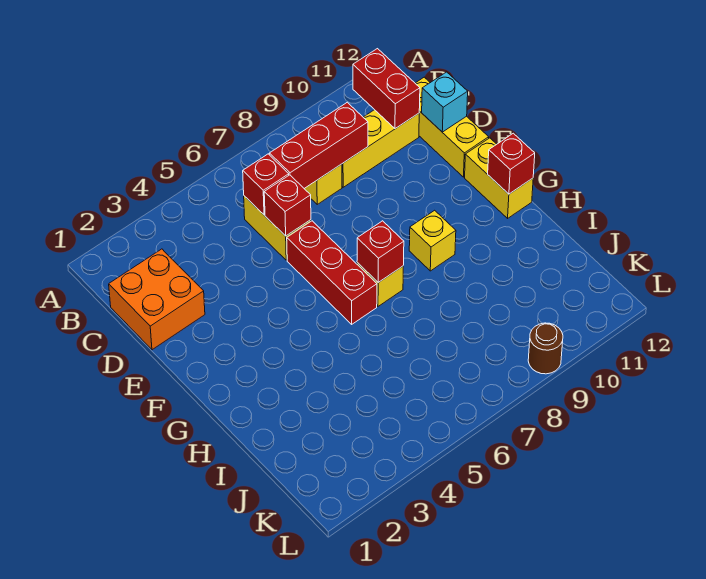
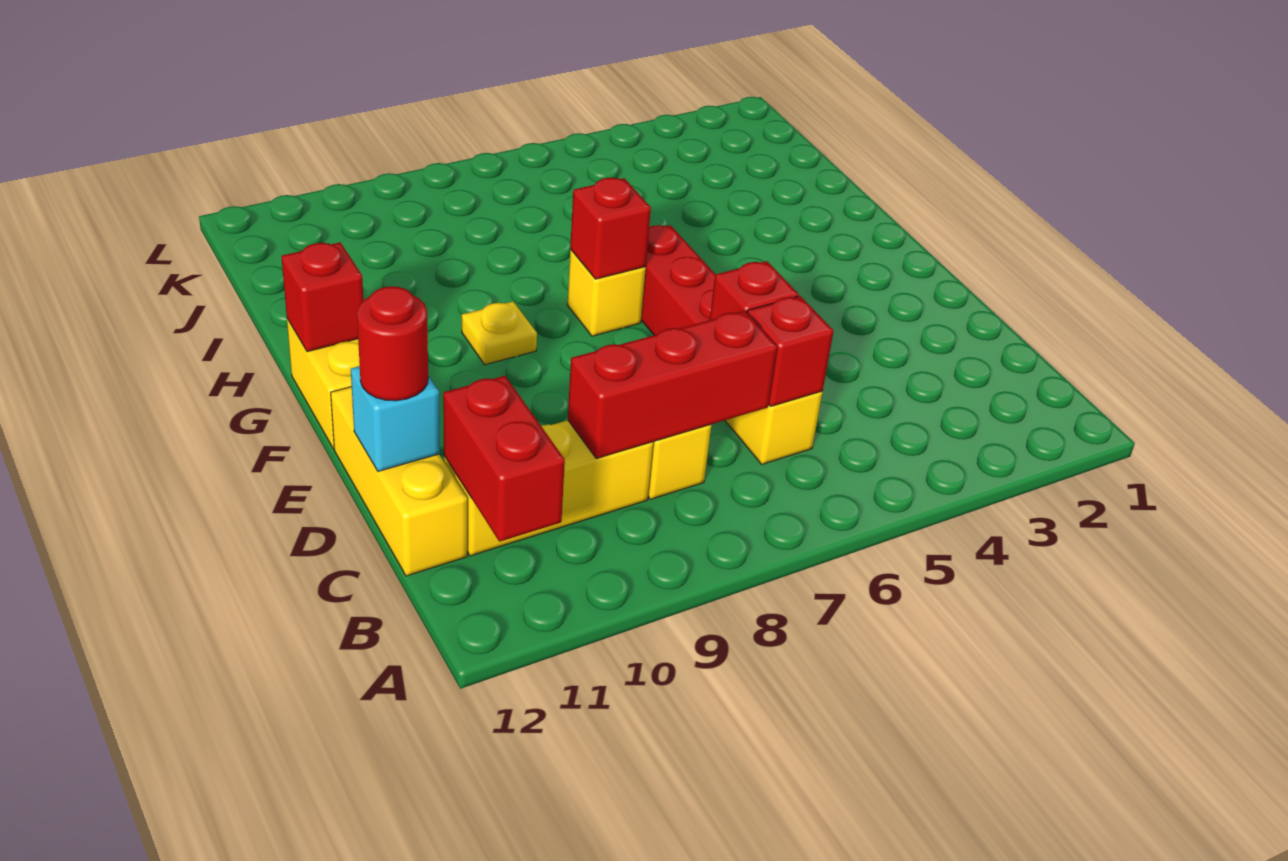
orange brick C1:D2 level 1 -> none
none -> red round brick D12 level 3
yellow brick G9 level 1 -> yellow plate G9 level 1
brown round brick L9 level 1 -> none

